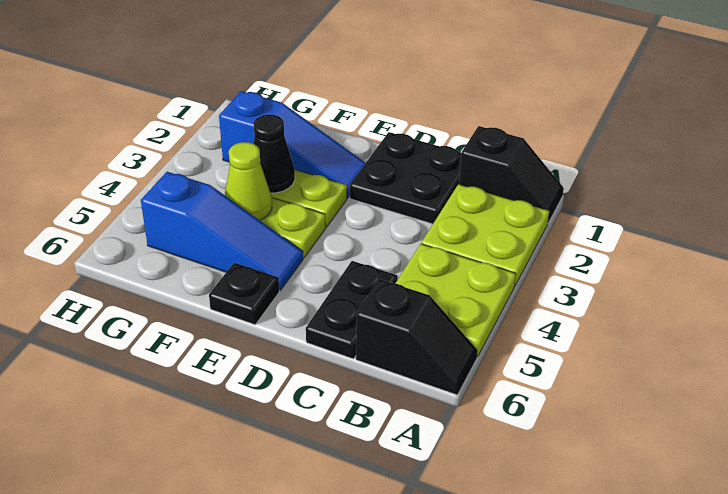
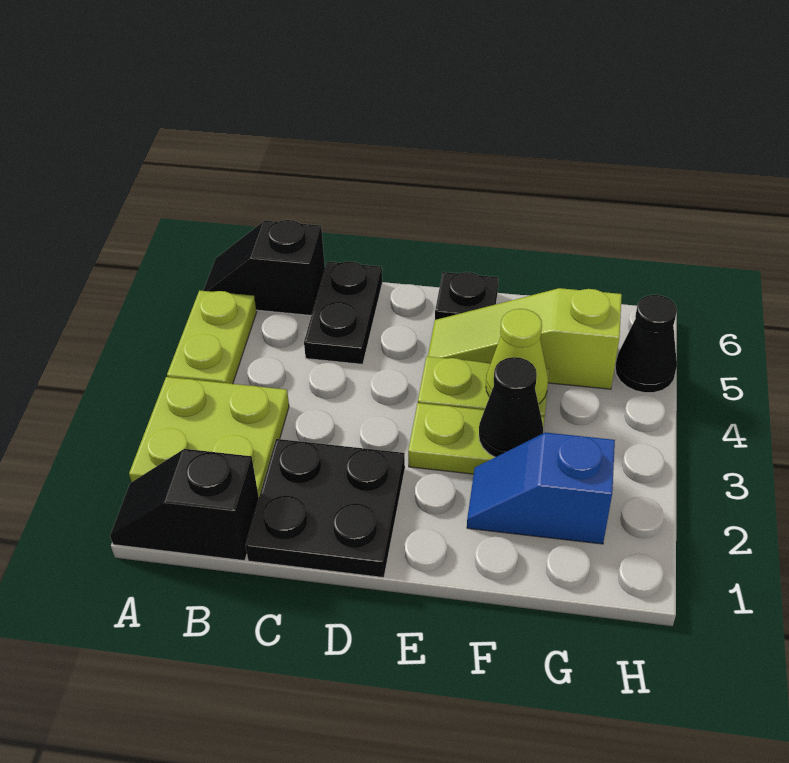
lime plate A4:B5 level 1 -> lime plate A4:A5 level 1
blue slope E2:G2 level 1 top G -> blue slope F2:G2 level 1 top G
blue slope E5:G5 level 1 top G -> lime slope E5:G5 level 1 top G
none -> black cone H5 level 1

